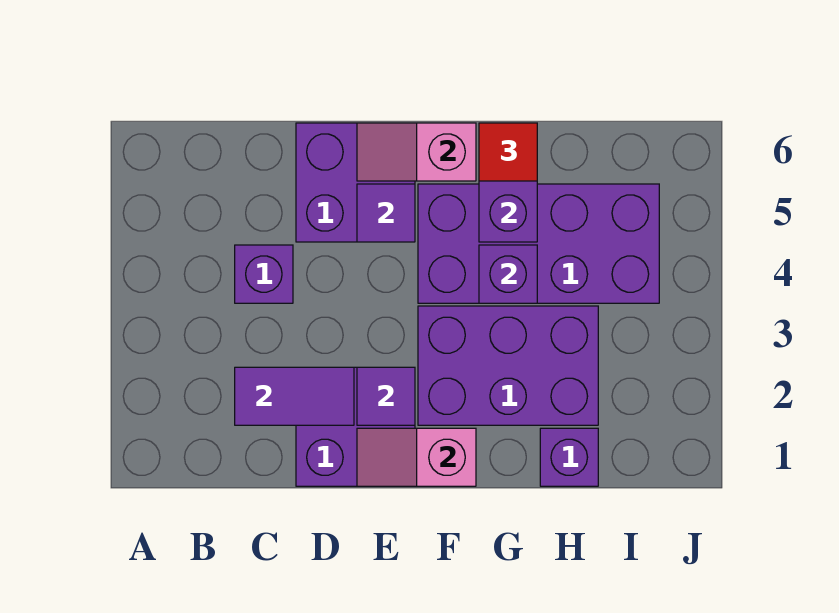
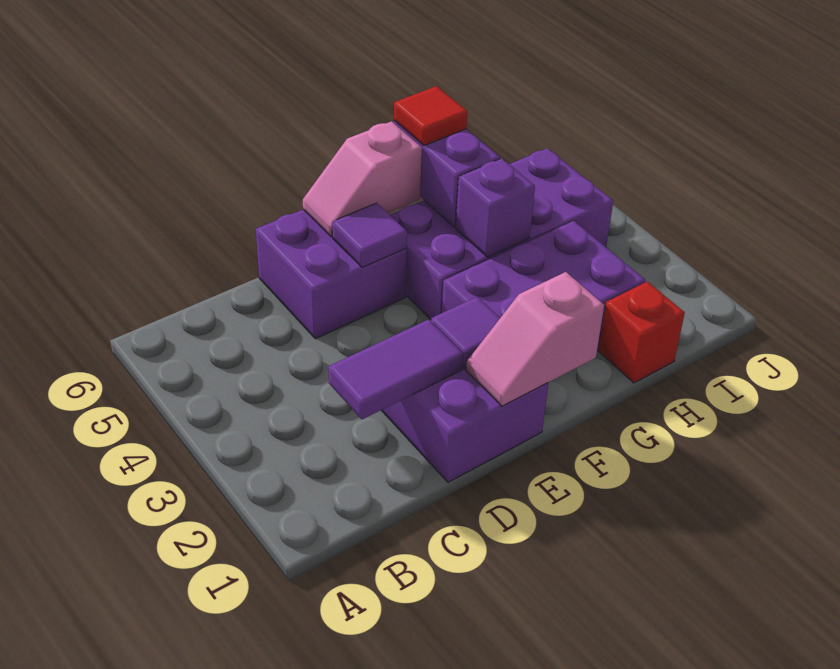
purple brick C4 level 1 -> none
purple brick H1 level 1 -> red brick H1 level 1

